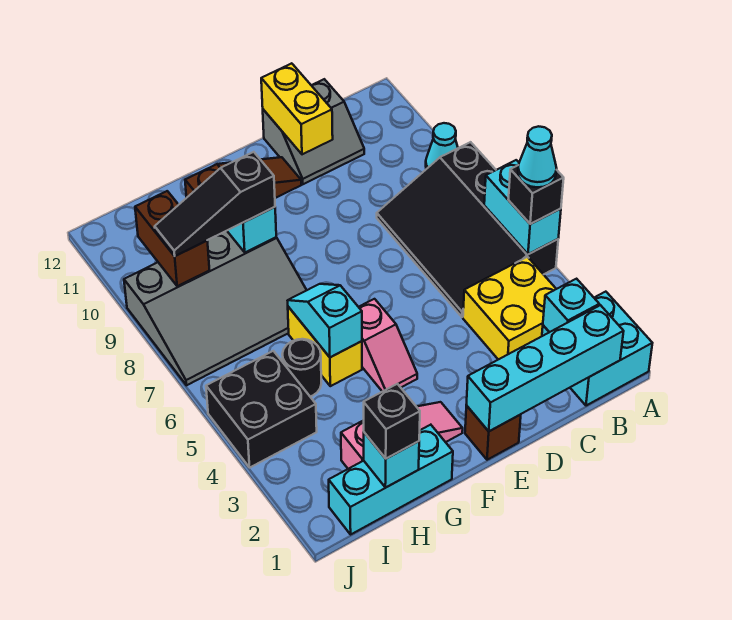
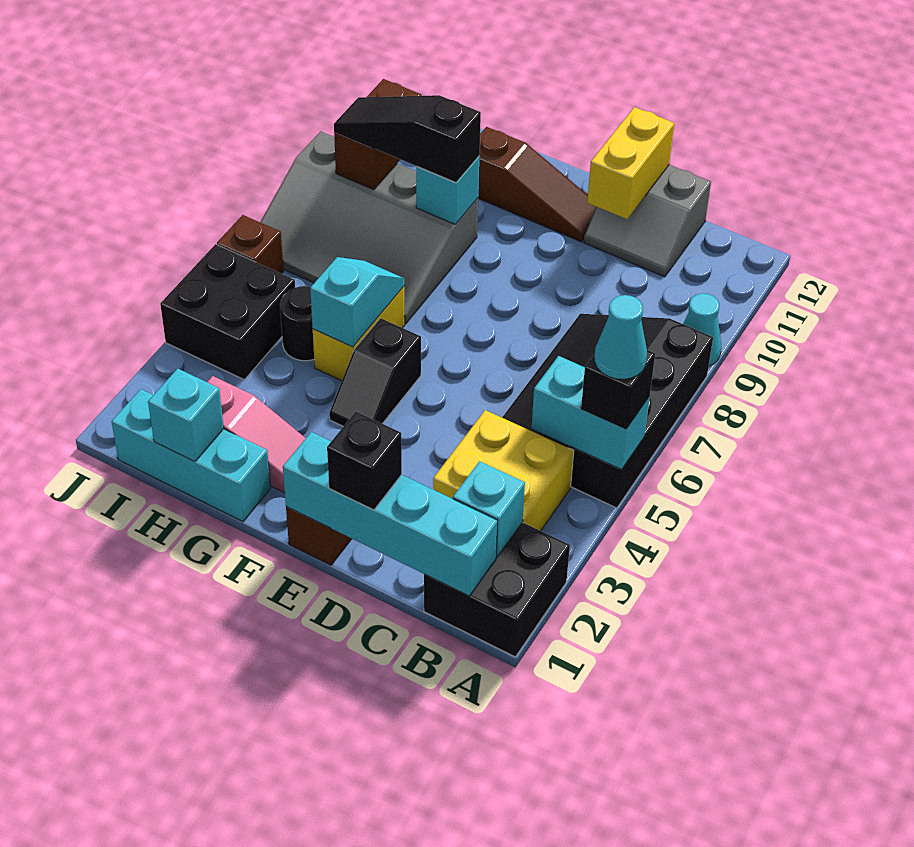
cyan brick A1:B2 level 1 -> black brick A1:B2 level 1
cyan brick A5:A6 level 2 -> cyan brick A5:B5 level 2
pink slope F4:F5 level 1 top 5 -> black slope F4:F5 level 1 top 5
black brick H1 level 3 -> black brick D1 level 3
none -> brown brick J6 level 1

